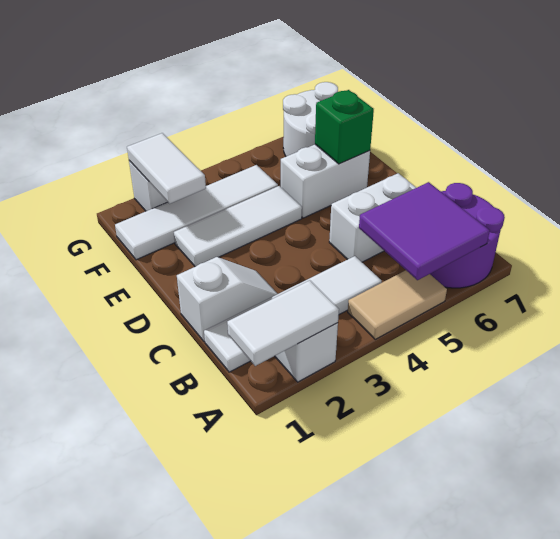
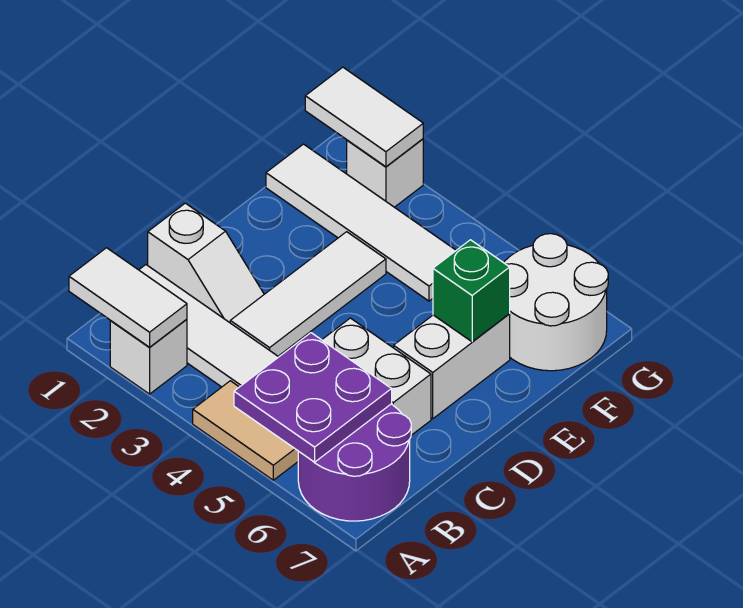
purple tile A5:B6 level 2 -> purple plate A5:B6 level 2
white tile E2:E4 level 1 -> white tile C3:E3 level 1
white brick E5:E6 level 1 -> white brick D6:E6 level 1
white tile F2:G2 level 2 -> white tile G1:G2 level 2

